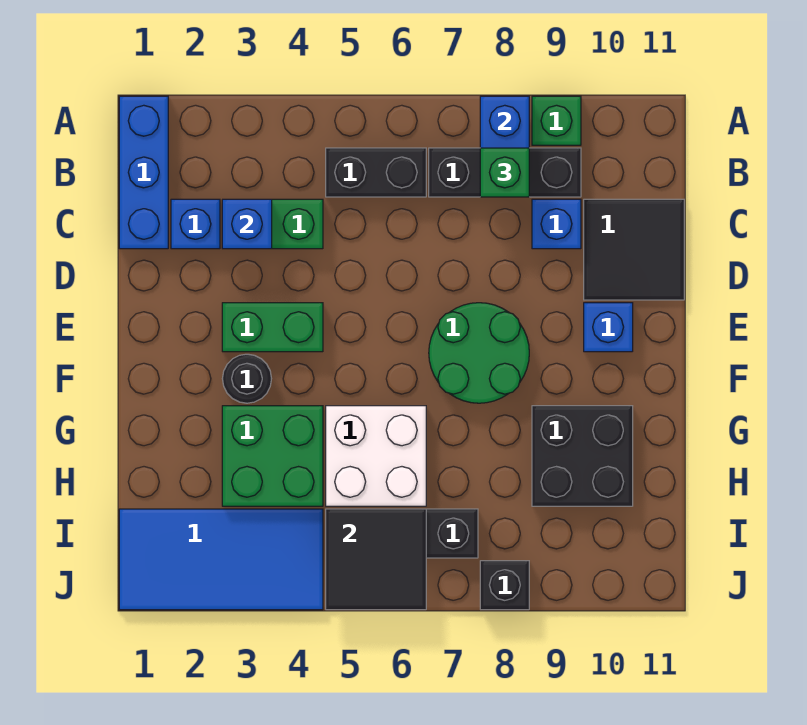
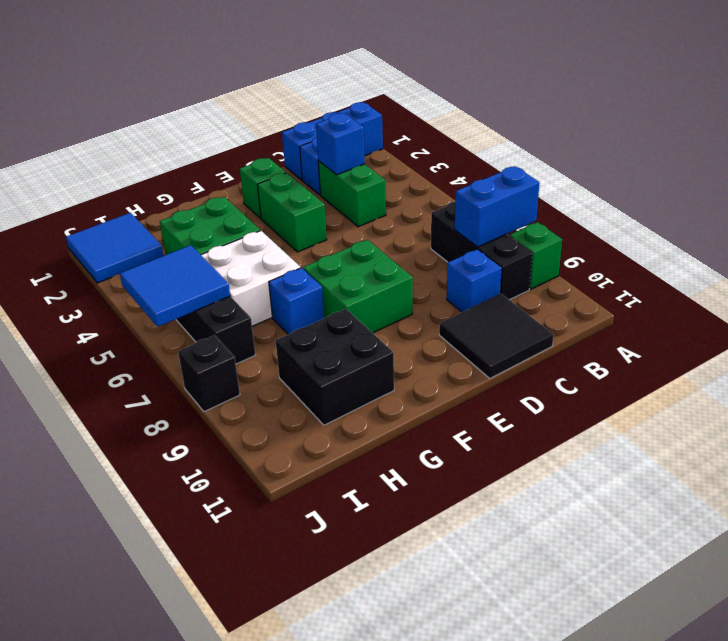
black brick B5:B6 level 1 -> none
green brick B8 level 3 -> green brick E2 level 1
green round brick E7:F8 level 1 -> green brick E7:F8 level 1
blue brick E10 level 1 -> blue brick G7 level 1
black round brick F3 level 1 -> none
blue tile I1:J4 level 1 -> blue tile I1:J2 level 1
black tile I5:J6 level 2 -> blue tile I5:J6 level 2

